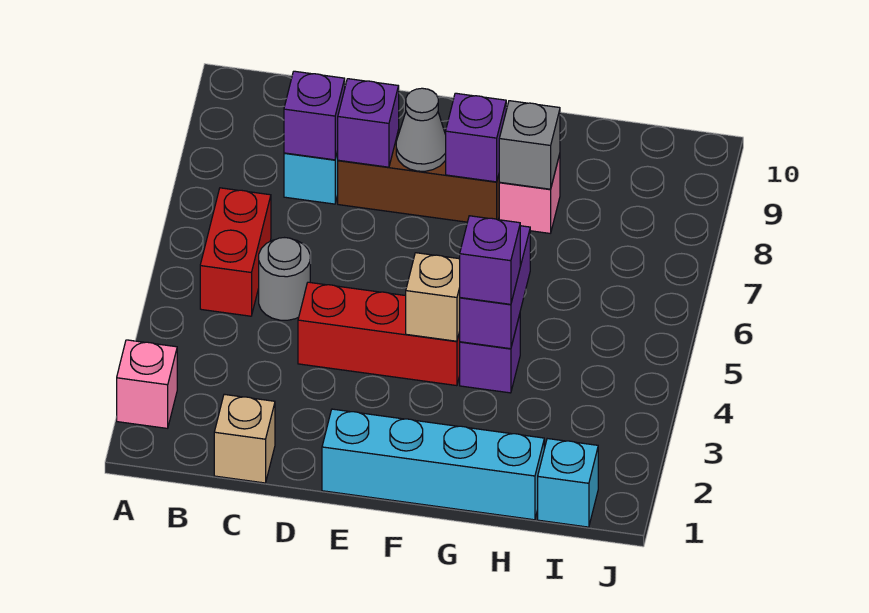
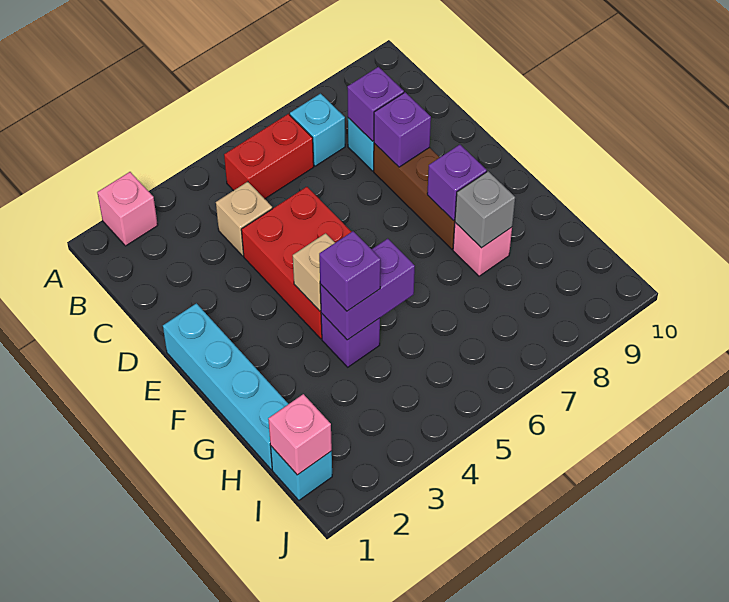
none -> cyan brick B7 level 1
tan brick C1 level 1 -> tan brick C4 level 1
grey round brick C5 level 1 -> none
red brick D4:F4 level 1 -> red brick D4:F5 level 1
grey cone E8 level 2 -> none
none -> pink brick I1 level 2

